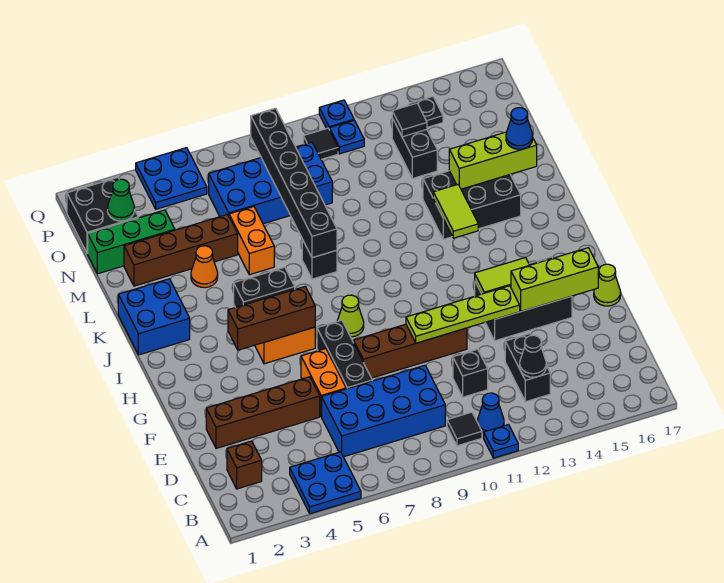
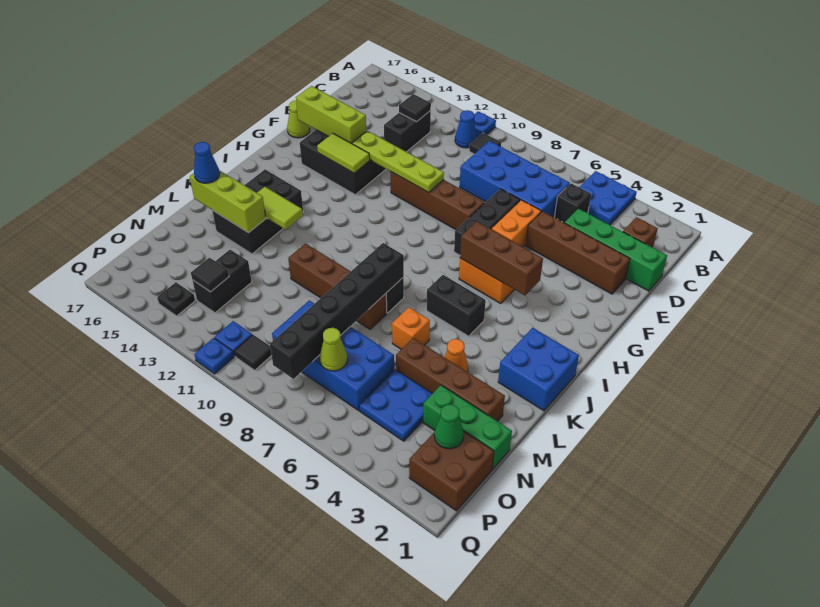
black cone C13 level 2 -> black tile C13 level 2
none -> green brick D1:D4 level 1
black brick D11 level 1 -> black brick C5 level 1
lime cone H8 level 1 -> lime cone O7 level 2
lime tile J13:K13 level 2 -> lime tile K13:K14 level 2
black brick K13:L15 level 1 -> black brick J14:L15 level 1
orange brick L6:M6 level 1 -> orange brick L6 level 1
none -> brown brick L8:L11 level 1
black brick O1:P2 level 1 -> brown brick O1:P2 level 1
blue plate P4:Q5 level 1 -> blue plate N4:O5 level 1

